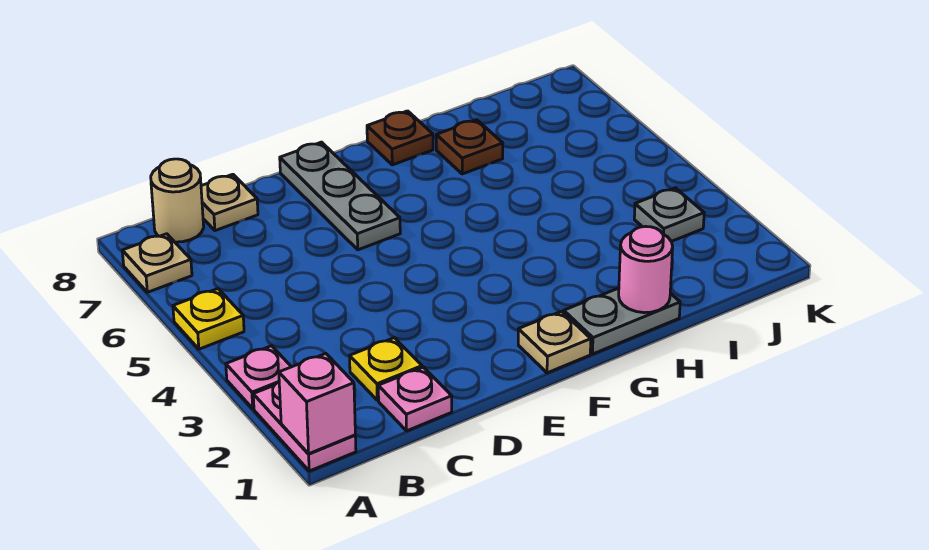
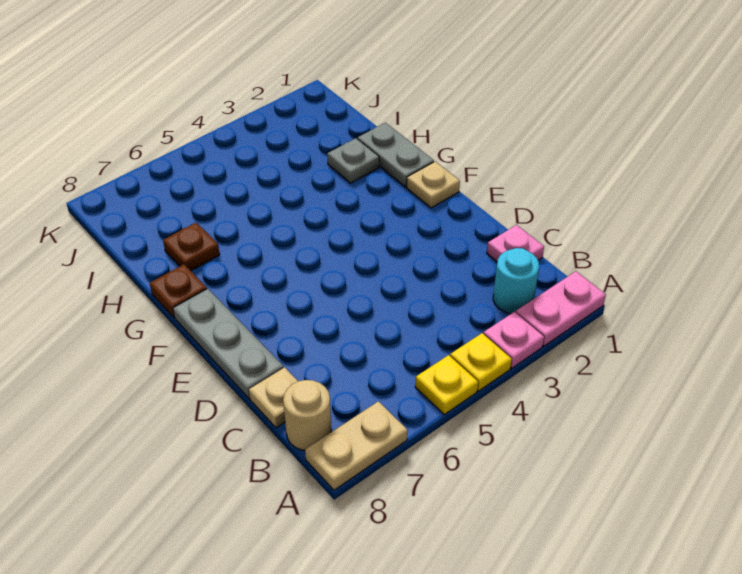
pink brick A1 level 2 -> none
tan plate A7 level 1 -> tan plate A7:A8 level 1
none -> cyan round brick B2 level 1
yellow plate C2 level 1 -> yellow plate A4 level 1
grey plate E6:E8 level 1 -> grey plate D8:F8 level 1
pink round brick H1 level 2 -> none
grey plate J3 level 1 -> grey plate H2 level 1

